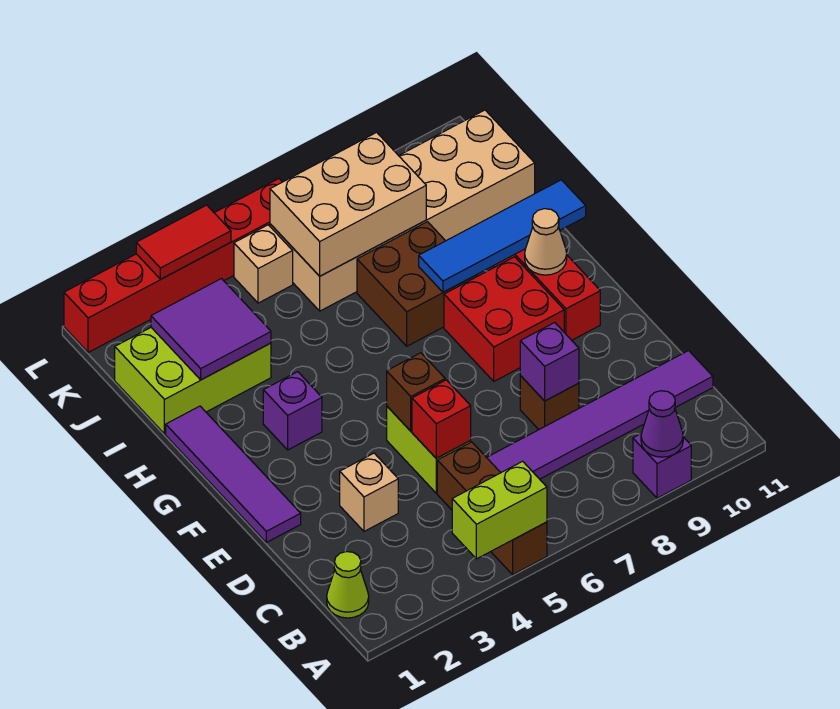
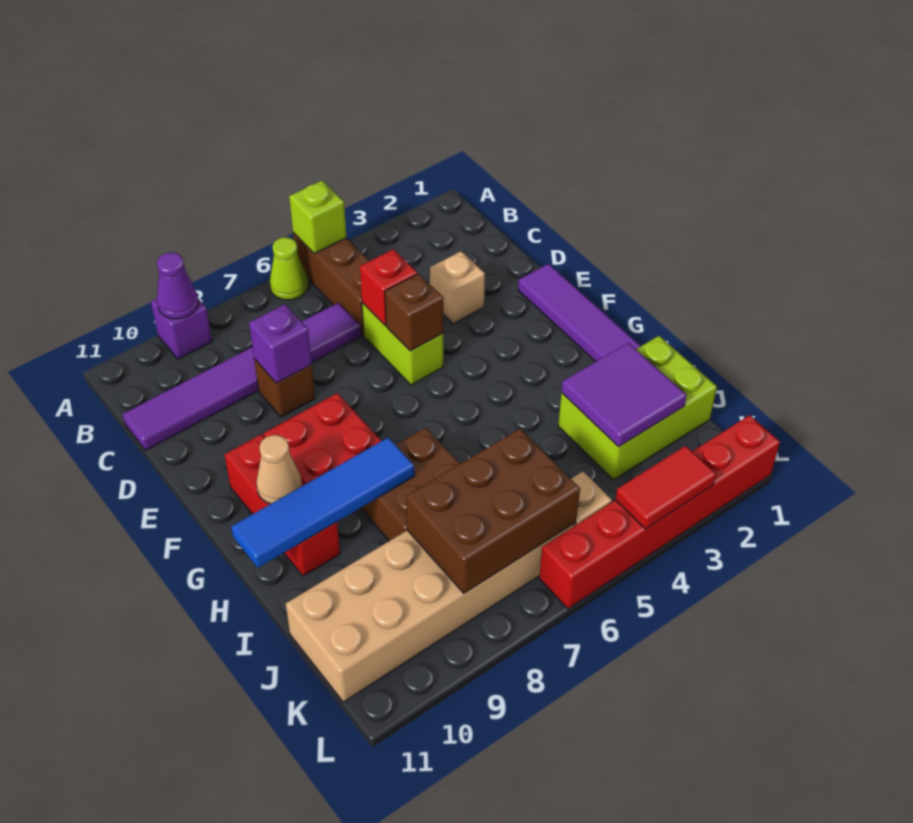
lime brick A4:A5 level 2 -> lime brick A5 level 2
lime cone B1 level 1 -> lime cone A6 level 1
purple brick G3 level 1 -> none
tan brick J6:K8 level 2 -> brown brick J6:K8 level 2

